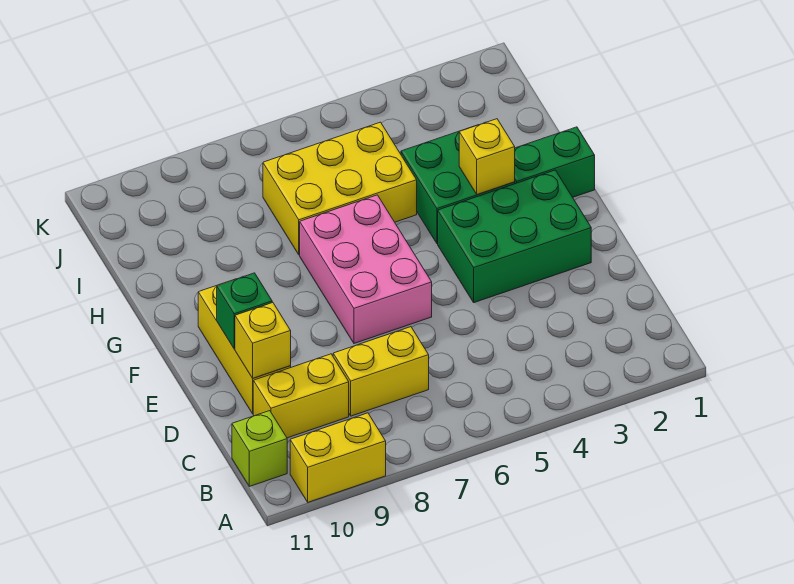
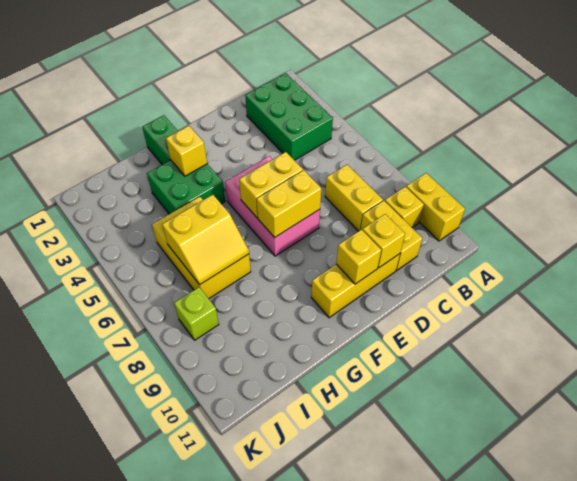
none -> yellow brick B9 level 1
lime brick B11 level 1 -> lime brick J8 level 1
green brick E2:F4 level 1 -> green brick B2:C4 level 1
pink brick E6:G7 level 1 -> pink brick E5:F7 level 1
none -> yellow brick E6:F6 level 2
none -> yellow brick E7:F7 level 2
green brick E10 level 2 -> yellow brick E10 level 2
none -> yellow slope H6:I7 level 2 top 6

